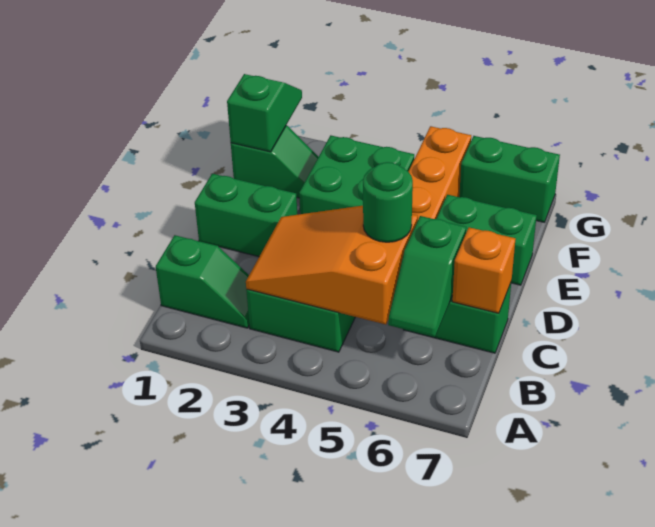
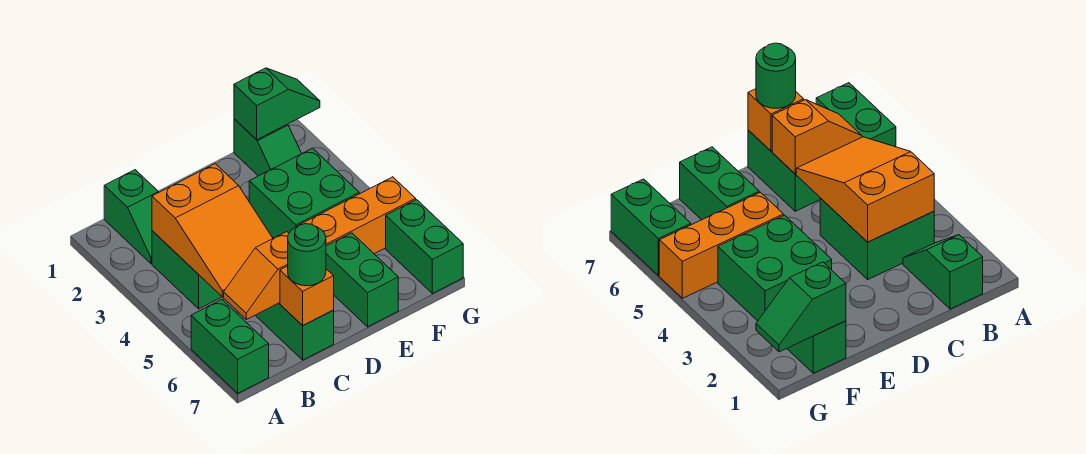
orange slope B3:C5 level 2 top 5 -> orange slope B3:C5 level 2 top 3
green slope B6:C6 level 2 top C -> orange slope B6:C6 level 2 top C
green round brick C5 level 3 -> green round brick C7 level 3
green brick D1:D2 level 1 -> green brick A6:A7 level 1

